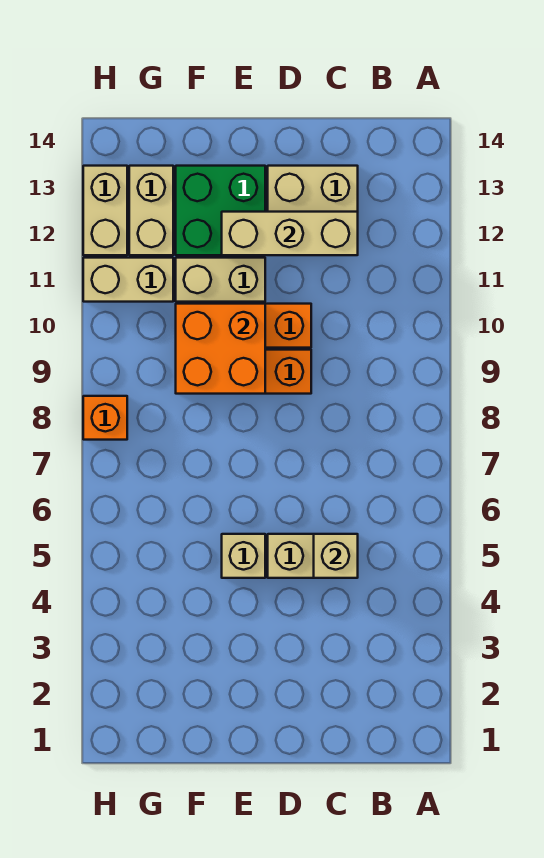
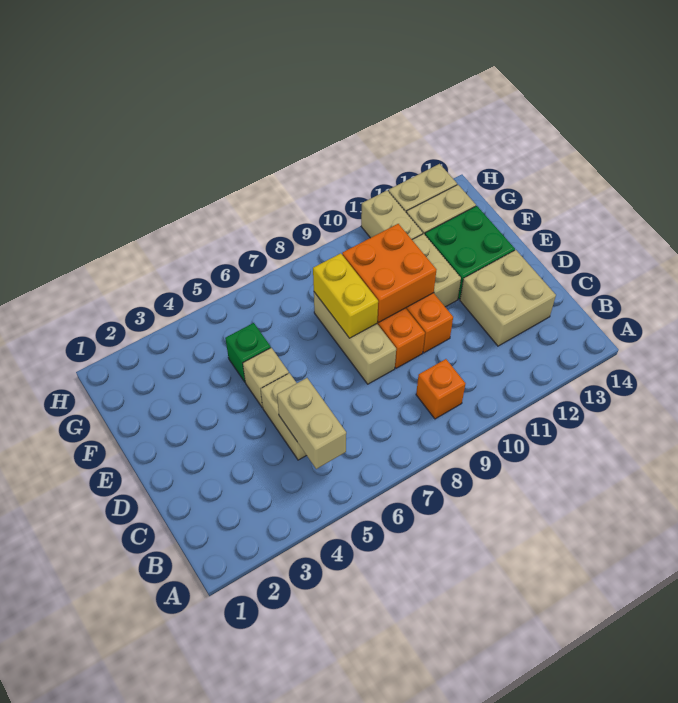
tan brick C5 level 2 -> tan brick B5:C5 level 2
tan brick C12:E12 level 2 -> tan brick D8:F8 level 1
none -> yellow brick E8:F8 level 2
none -> green brick F5 level 1
orange brick H8 level 1 -> orange brick B9 level 1

